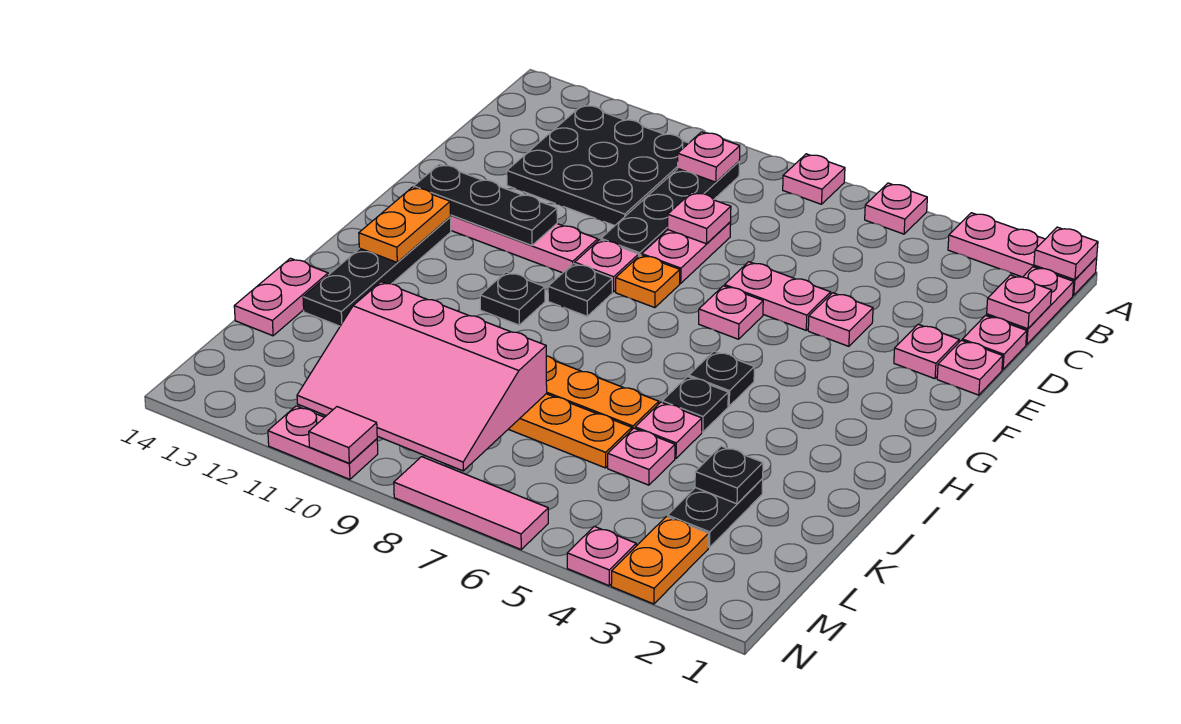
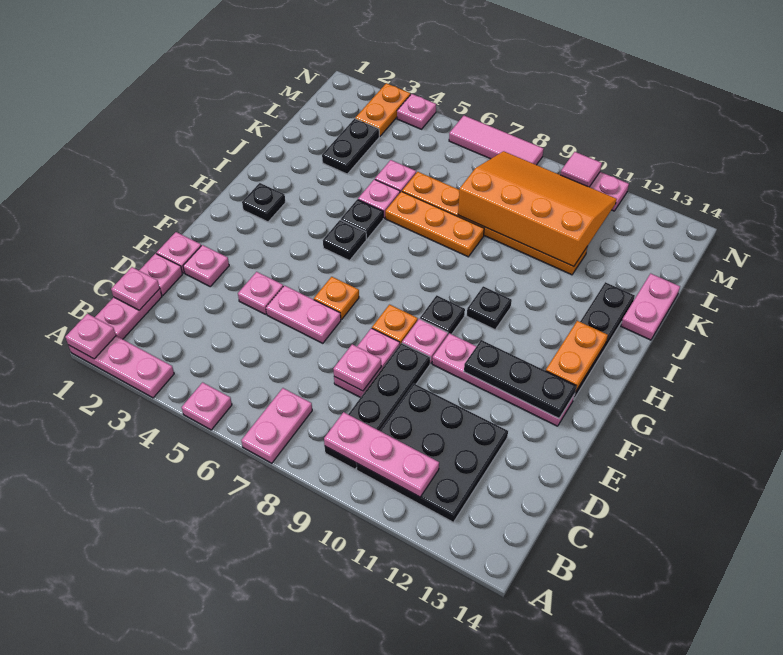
pink plate A7 level 1 -> pink plate A7:B7 level 1
pink plate B9 level 2 -> pink plate B9:B11 level 2
pink plate F6 level 1 -> orange plate F6 level 1
black plate K3 level 2 -> black plate H2 level 1
pink slope K8:M11 level 2 top K -> orange slope K8:M11 level 2 top K

